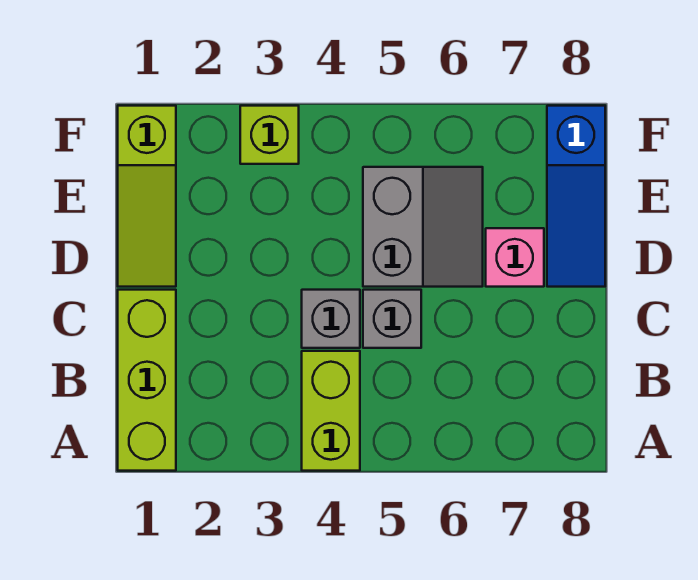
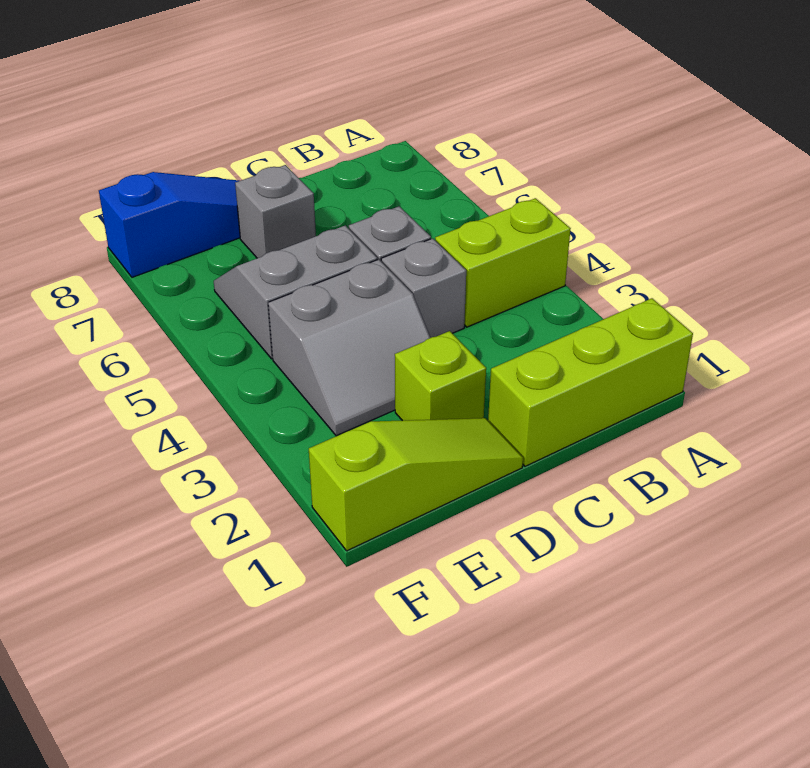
none -> grey slope D3:E4 level 1 top 4
pink brick D7 level 1 -> grey brick D7 level 1
lime brick F3 level 1 -> lime brick D2 level 1

